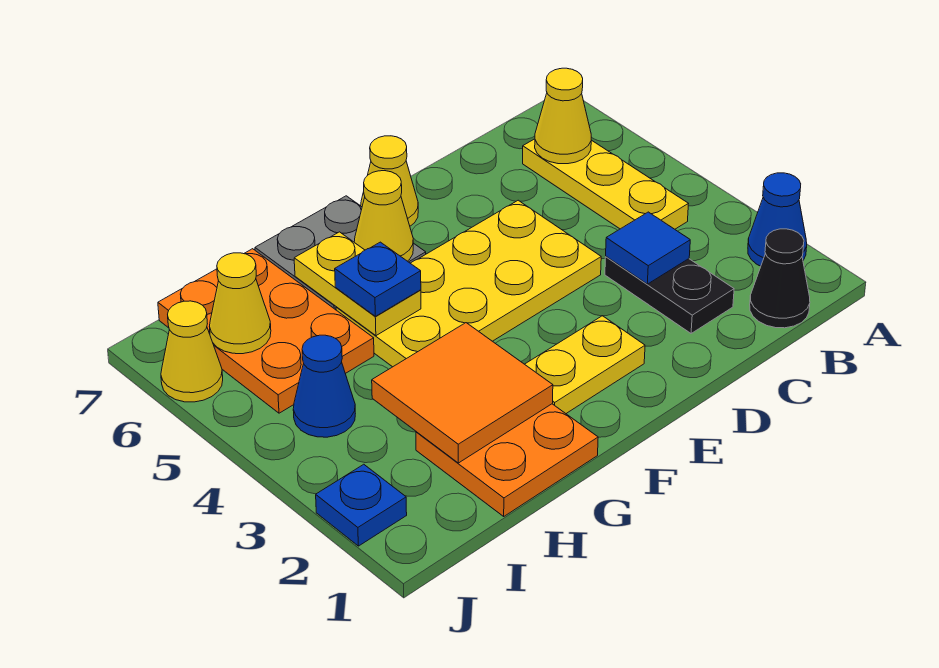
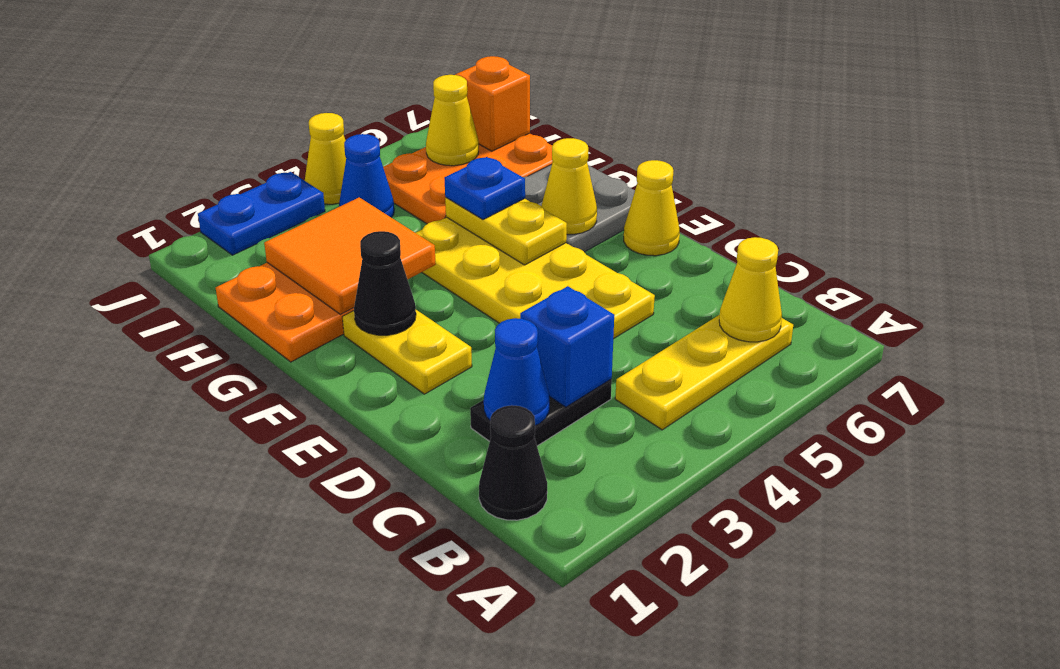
blue cone A2 level 1 -> blue cone C2 level 2
blue tile C3 level 2 -> blue brick C3 level 2
none -> black cone F2 level 2
yellow plate G5:G6 level 2 -> yellow plate F5:G5 level 2
none -> orange brick I7 level 2
blue plate J2 level 1 -> blue plate J2:J3 level 1
yellow cone J6 level 1 -> yellow cone J4 level 1

